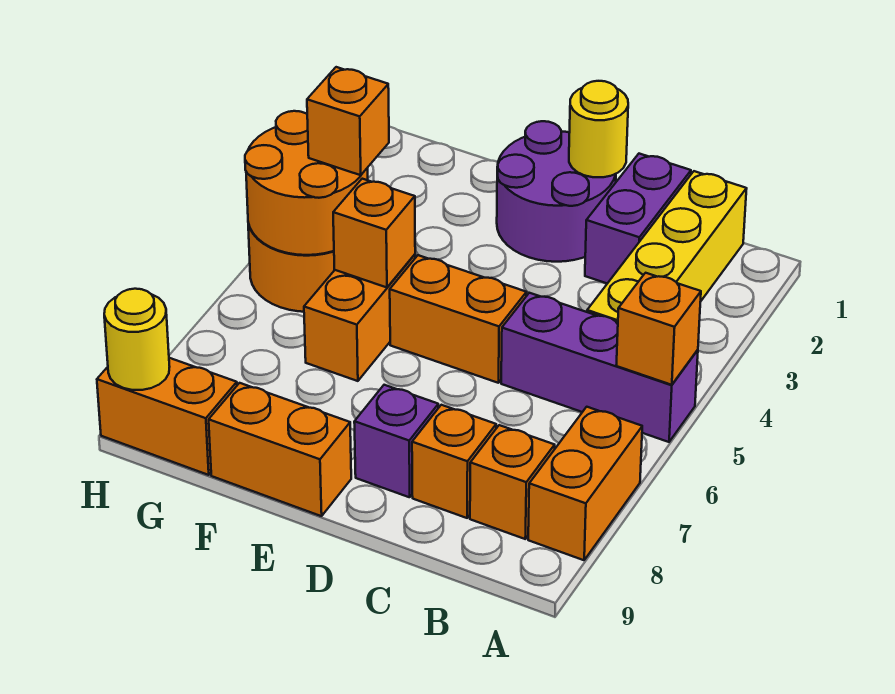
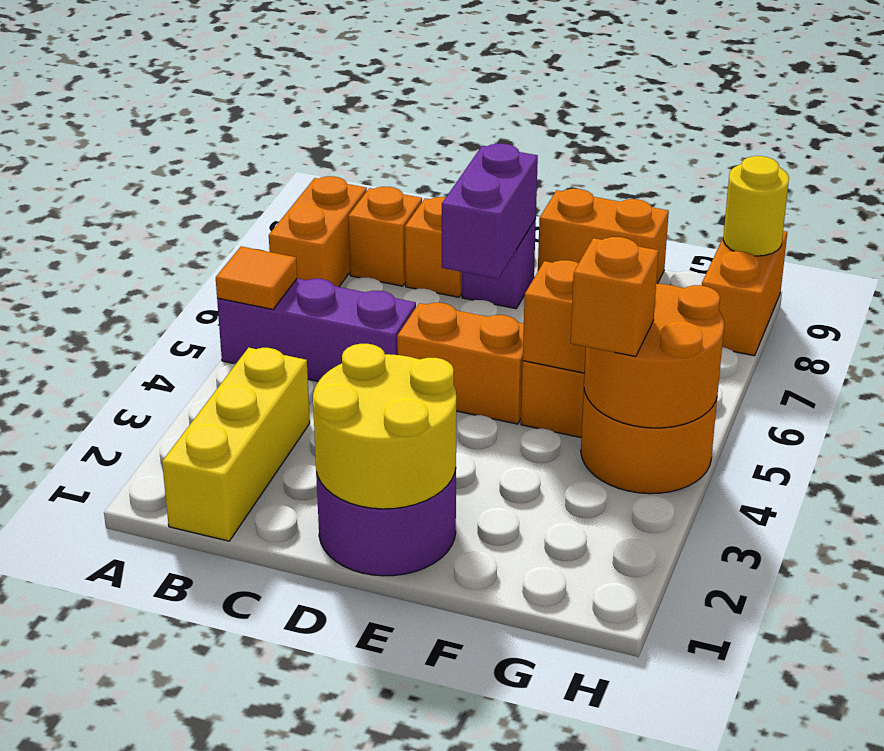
orange brick A5 level 2 -> orange tile A5 level 2
yellow brick B1:B4 level 1 -> yellow brick B1:B3 level 1
purple brick C1:C2 level 1 -> purple brick D7:D8 level 2
yellow round brick D1 level 2 -> yellow round brick D1:E2 level 2
orange brick G9:H9 level 1 -> orange brick H8:H9 level 1

